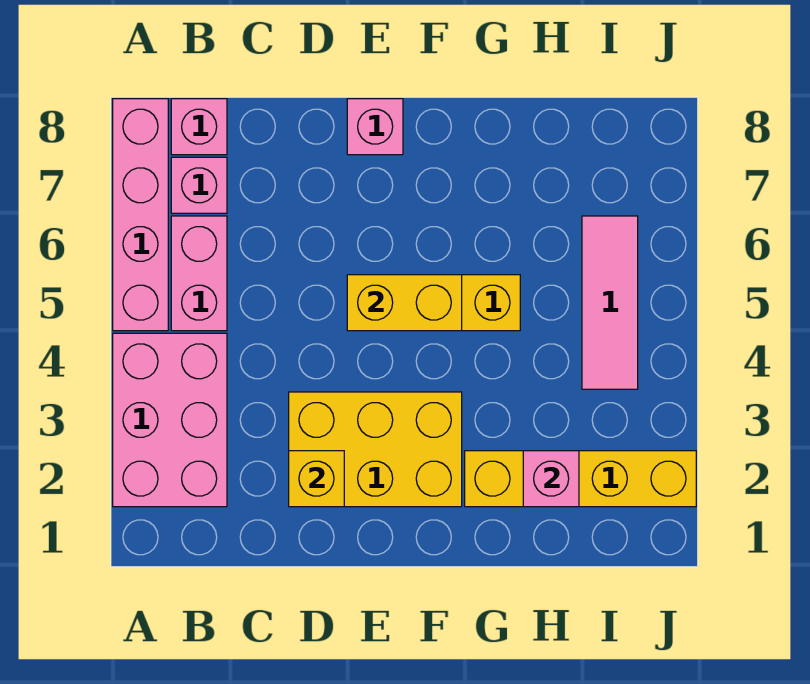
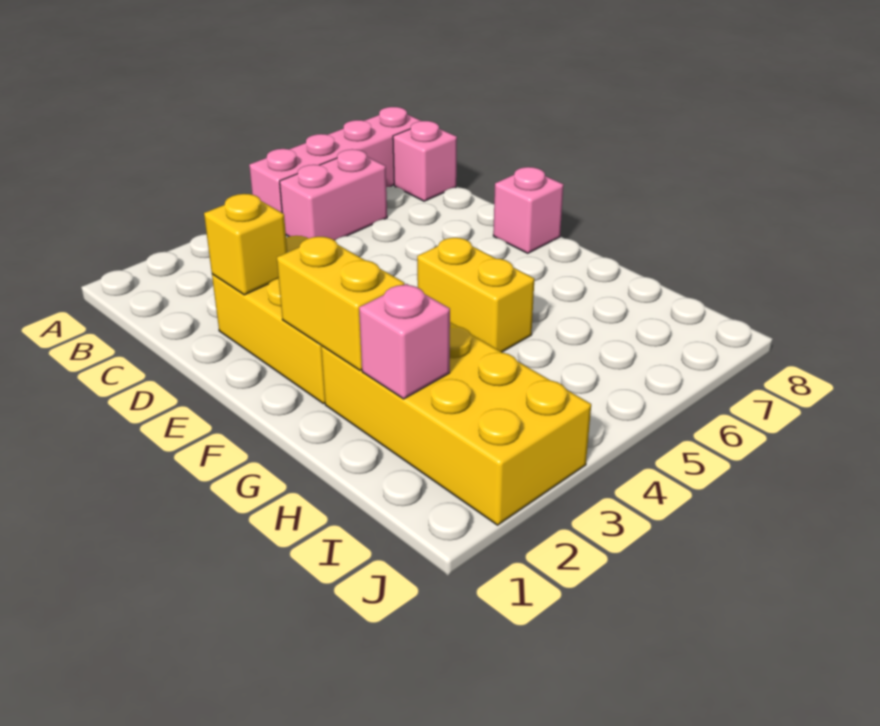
pink brick A2:B4 level 1 -> none
pink brick B7 level 1 -> none
yellow brick E5:F5 level 2 -> yellow brick F2:G2 level 2
yellow brick G2:J2 level 1 -> yellow brick G2:J3 level 1
pink tile I4:I6 level 1 -> none

